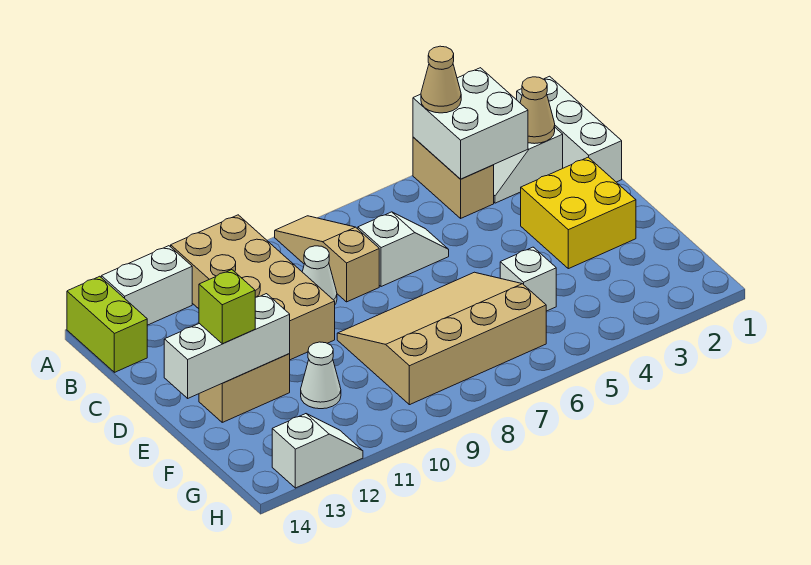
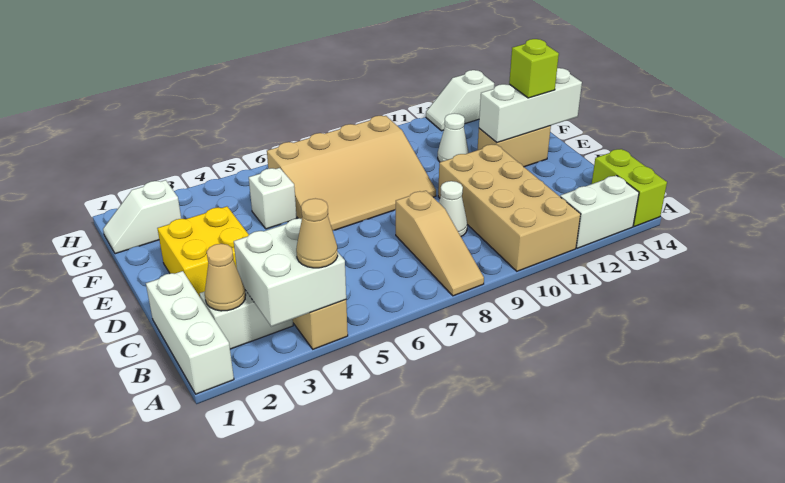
white slope C6:C7 level 1 top 7 -> white slope G1:G2 level 1 top 2

